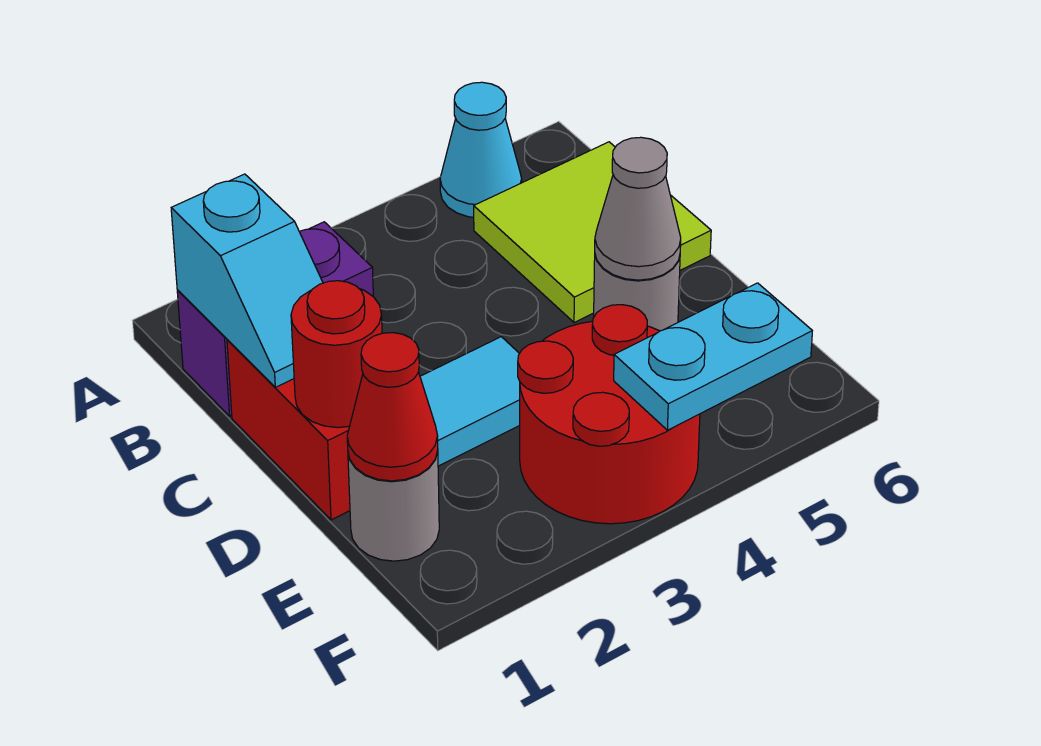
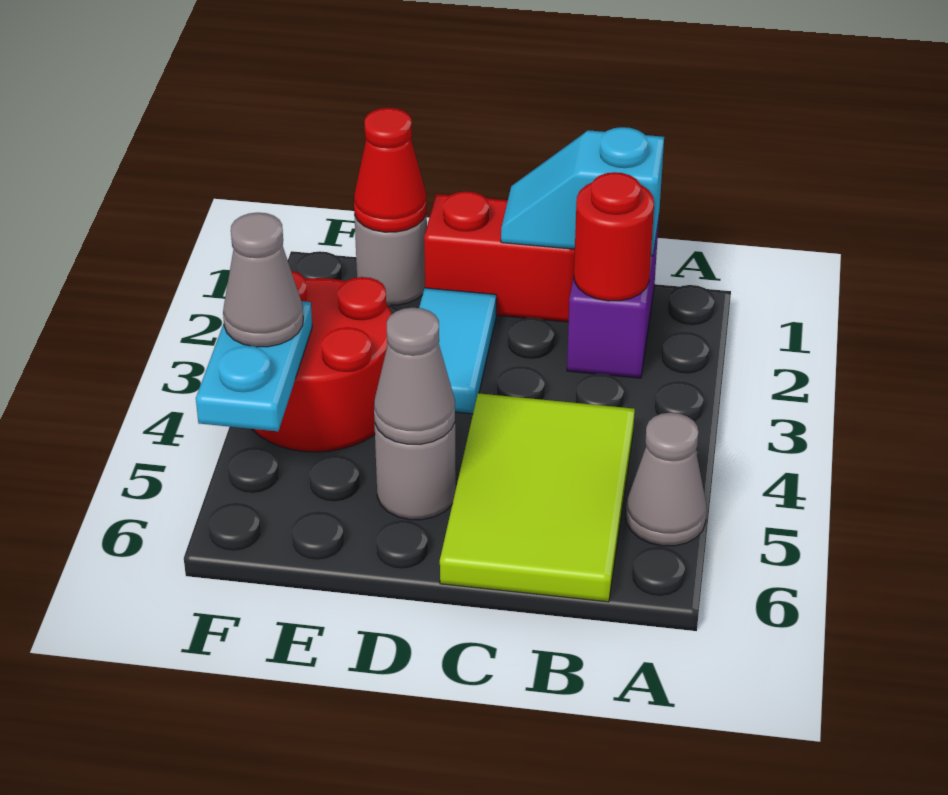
cyan cone A5 level 1 -> grey cone A5 level 1
lime tile B5:C6 level 1 -> lime tile B4:C6 level 1
red round brick D1 level 2 -> red round brick B2 level 2
none -> grey cone F4 level 3

